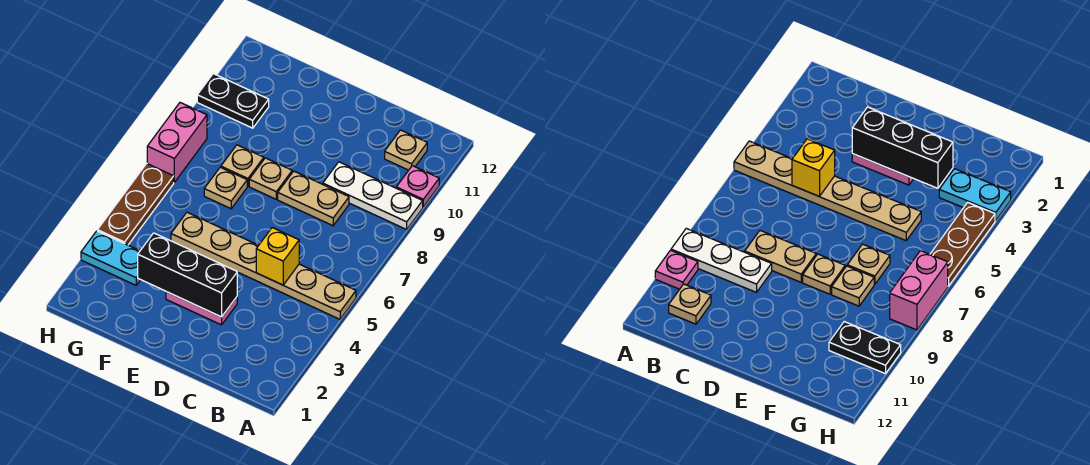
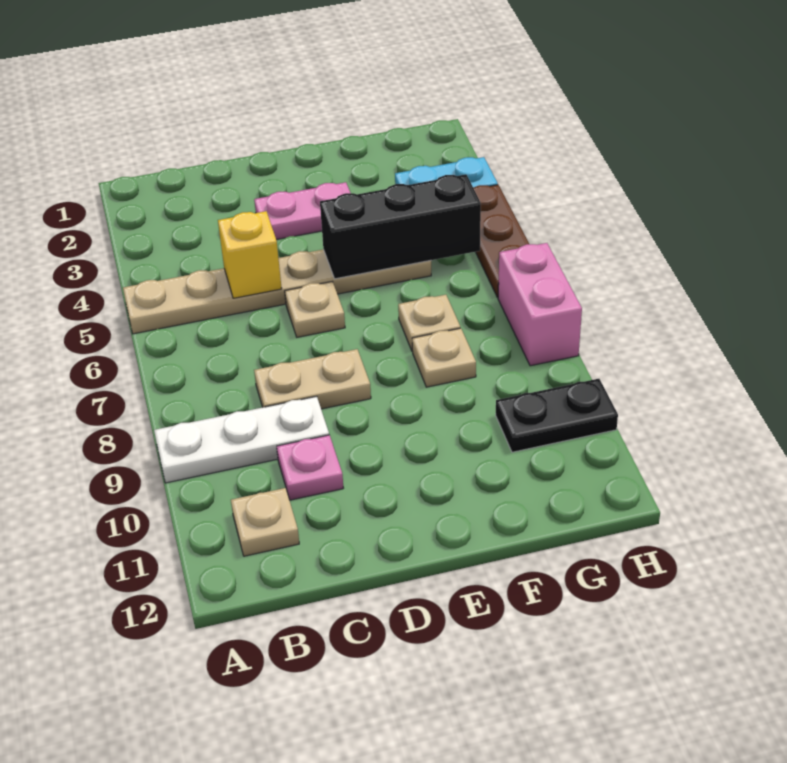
pink plate A10 level 1 -> pink plate C10 level 1
black brick D3:F3 level 2 -> black brick E5:G5 level 2
tan plate E8 level 1 -> tan plate D6 level 1

